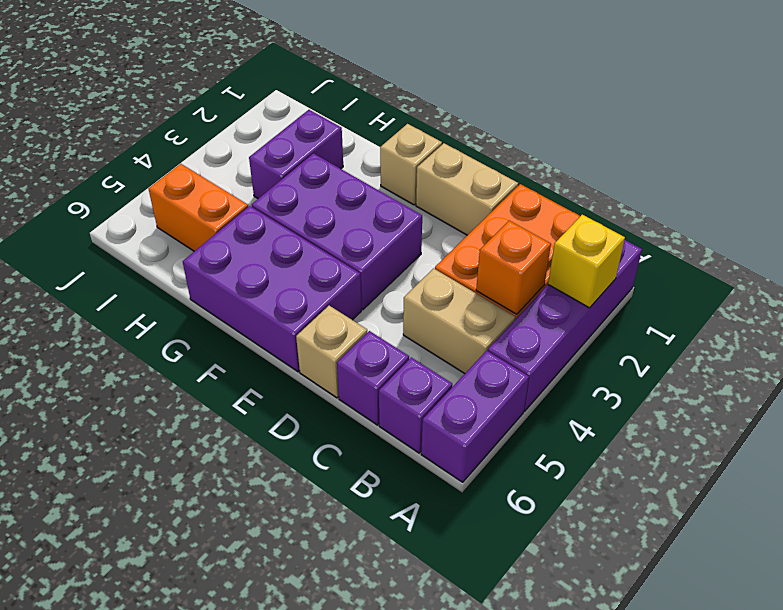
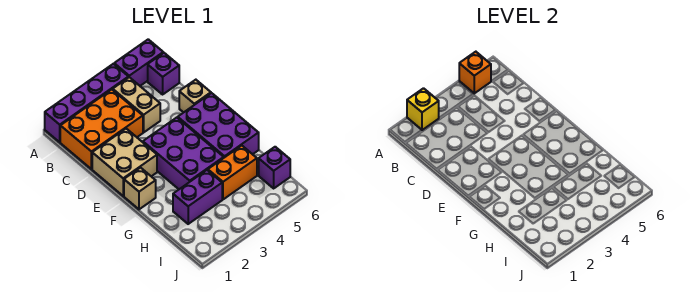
orange brick B3 level 2 -> orange brick A5 level 2
purple brick C6 level 1 -> purple brick I6 level 1
tan brick D1:E1 level 1 -> tan brick D1:E2 level 1
orange brick H5:I5 level 1 -> orange brick H4:H5 level 1

